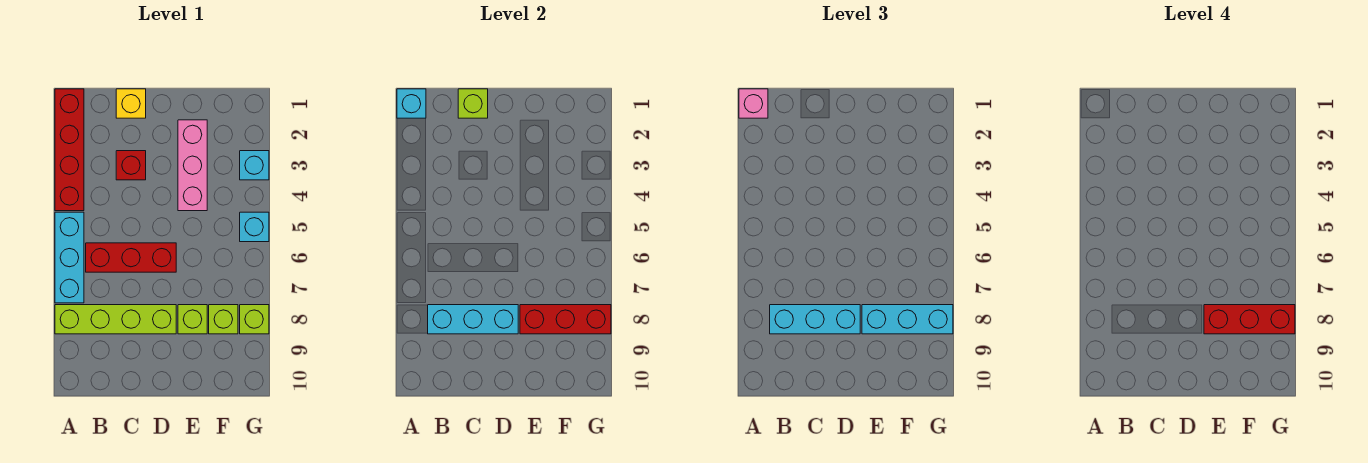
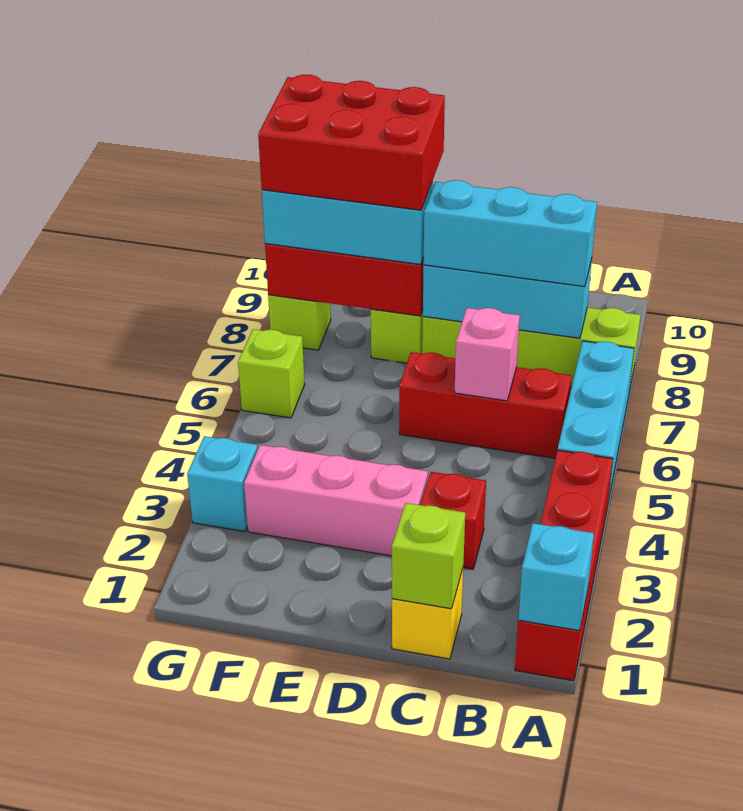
pink brick A1 level 3 -> pink brick C6 level 2
pink brick E2:E4 level 1 -> pink brick D3:F3 level 1
red brick E8:G8 level 4 -> red brick E8:G9 level 4
lime brick F8 level 1 -> lime brick G6 level 1
cyan brick G5 level 1 -> none

